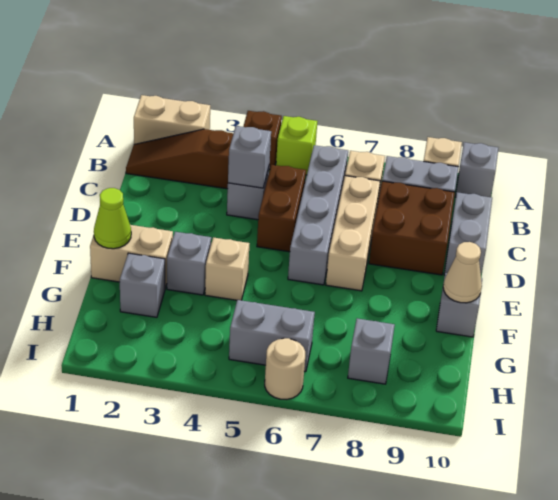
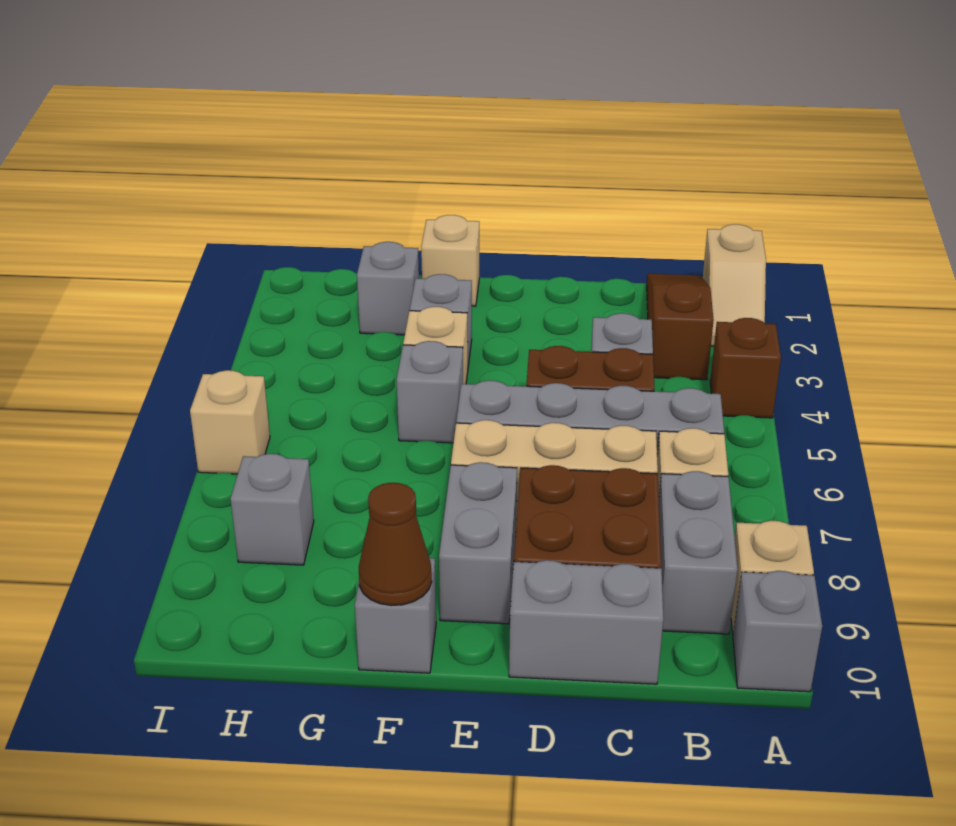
tan brick A1:A2 level 1 -> tan slope A1:A2 level 1 top 1
lime brick A5 level 1 -> none
grey brick C4 level 2 -> grey brick F5 level 1
tan brick F1:F2 level 1 -> tan brick F1 level 1
lime cone F1 level 2 -> none
tan cone F10 level 2 -> brown cone F10 level 2
grey brick H5:H6 level 1 -> grey brick E8:E9 level 1
tan round brick I6 level 1 -> tan brick I6 level 1

